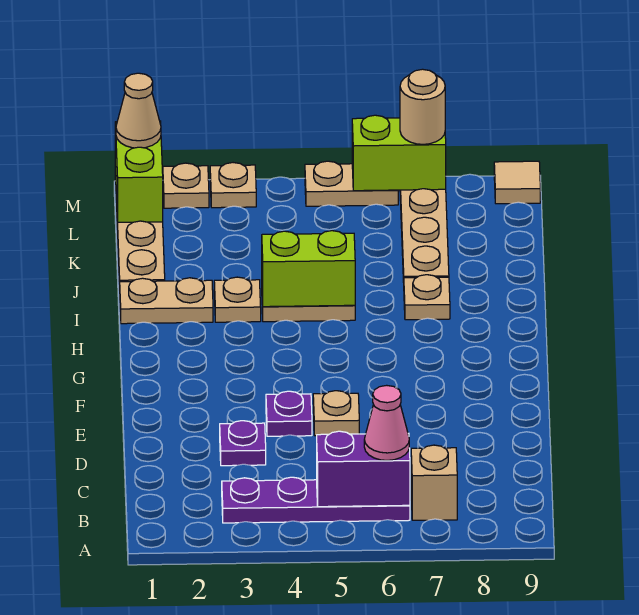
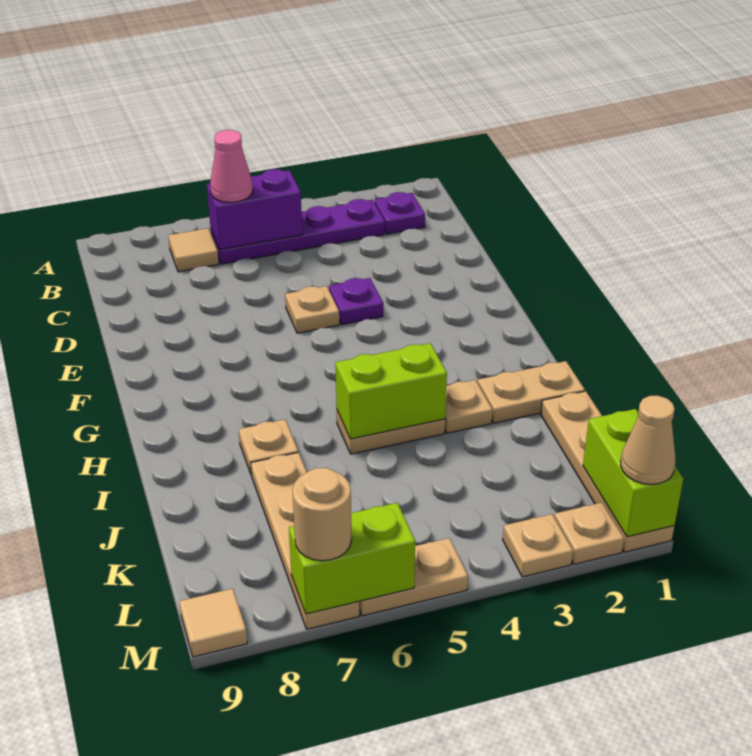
tan brick B7 level 1 -> tan tile B7 level 1
purple plate D3 level 1 -> purple plate B2 level 1

